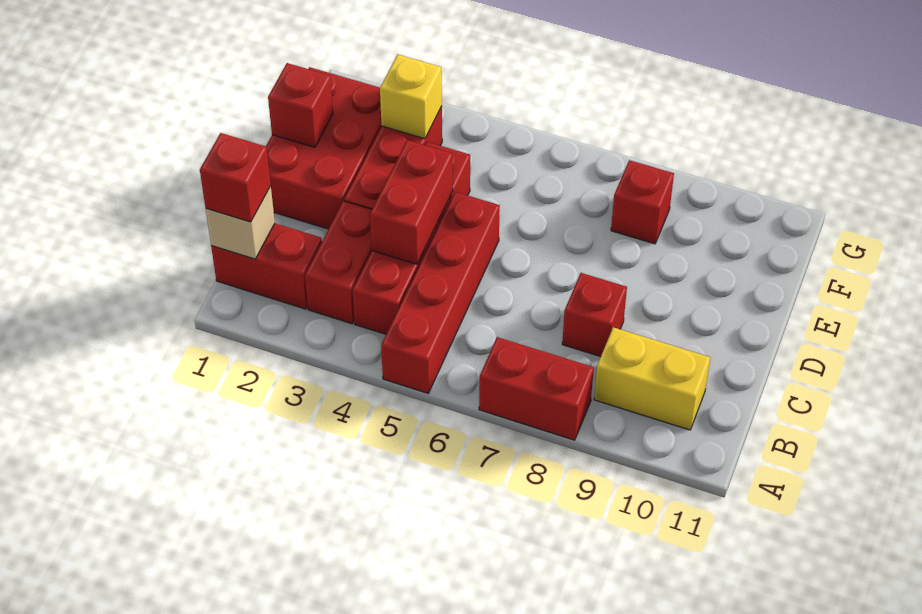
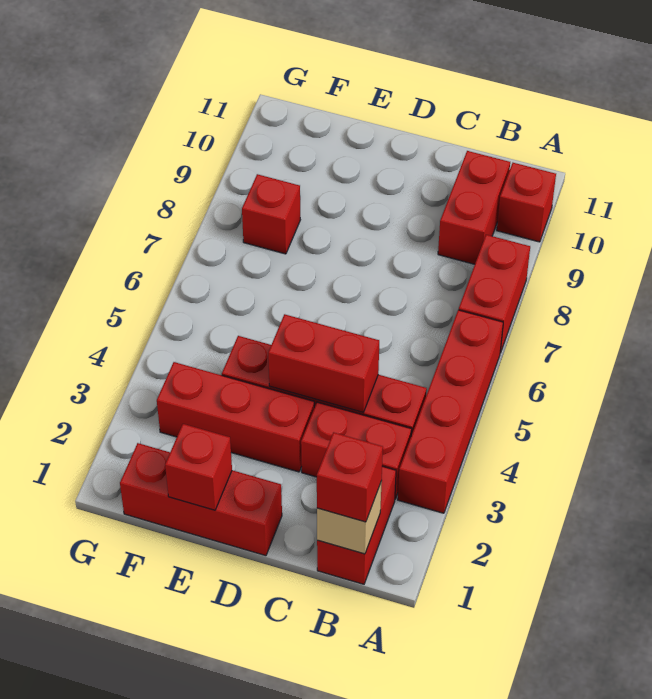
red brick A5:D5 level 1 -> red brick A3:A6 level 1
yellow brick B9:B10 level 1 -> red brick B9:B10 level 1
red brick C8 level 1 -> red brick A10 level 1
red brick D1:F2 level 1 -> red brick D1:F1 level 1
yellow brick F3 level 2 -> none

